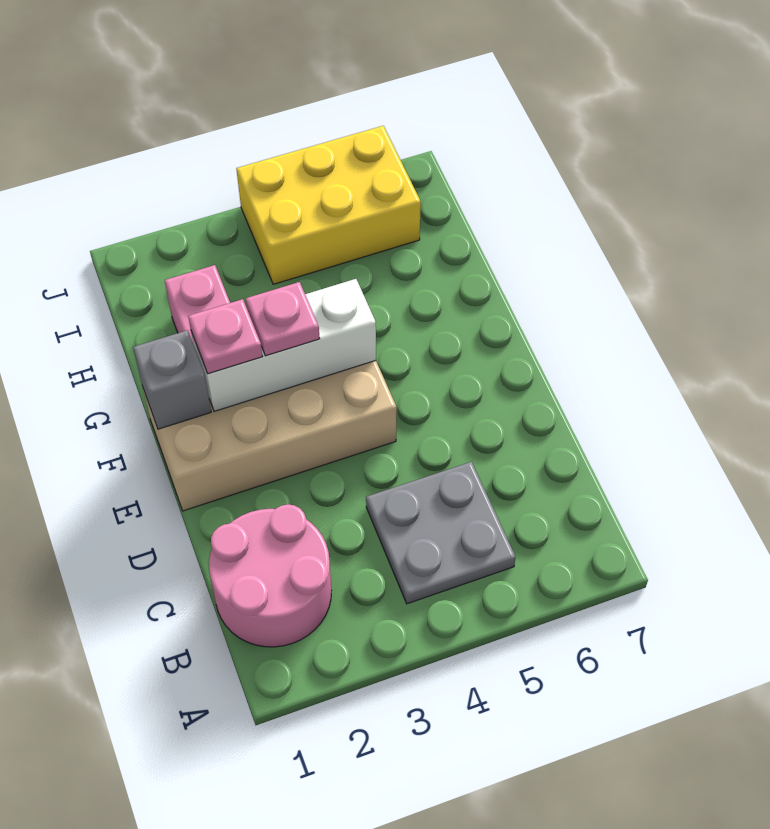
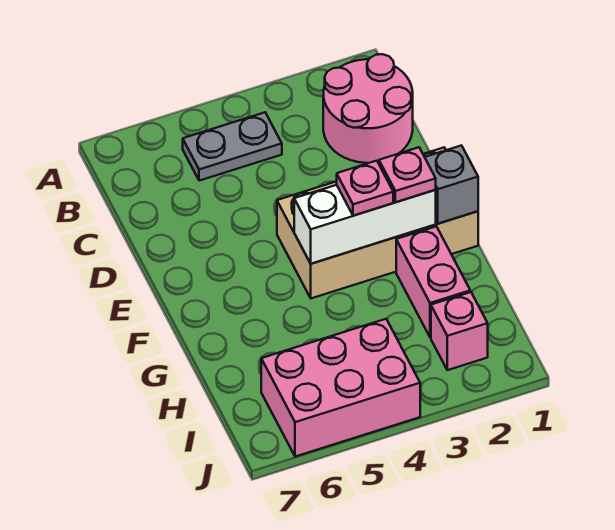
grey plate B4:C5 level 1 -> grey plate B4:B5 level 1
none -> pink brick I2 level 1
yellow brick I4:J6 level 1 -> pink brick I4:J6 level 1

